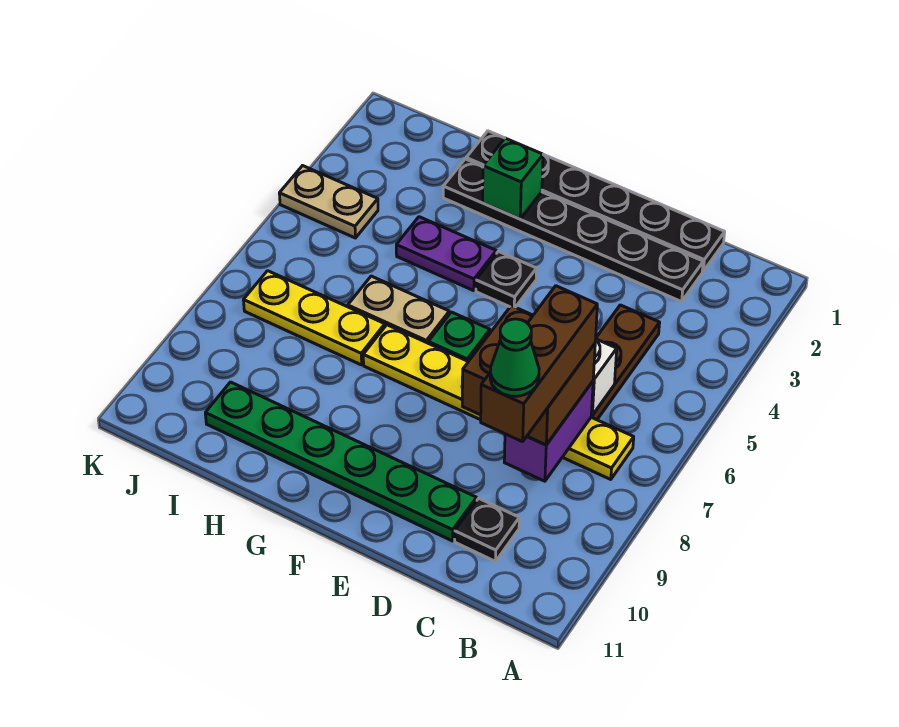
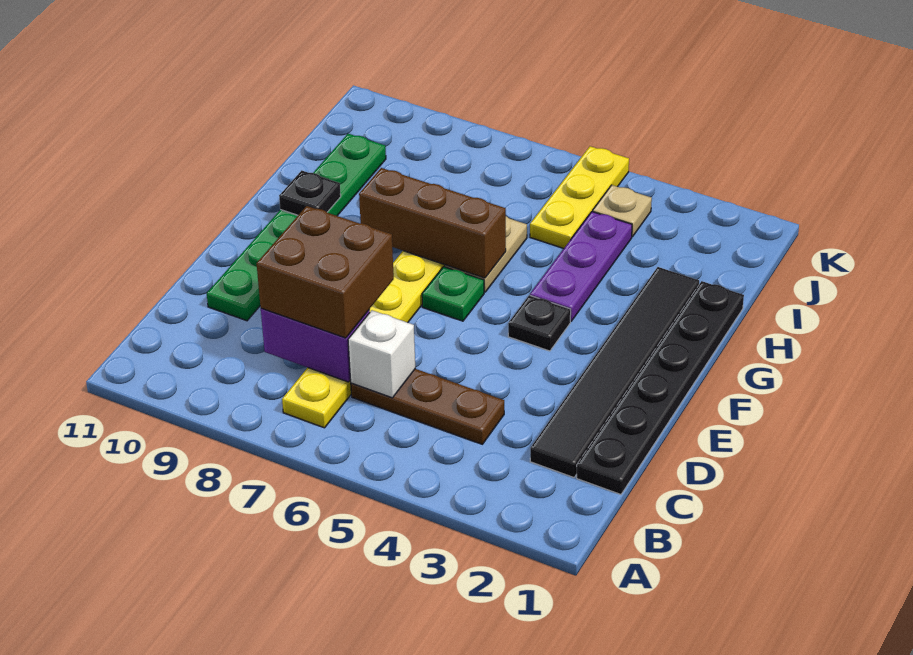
black plate C2:H2 level 1 -> black tile C2:H2 level 1
brown brick C7:C9 level 4 -> brown brick G6:G8 level 2
green cone C9 level 5 -> none
black plate C10 level 1 -> black plate G10 level 2
green brick G2 level 2 -> none
purple plate G4:H4 level 1 -> purple plate G4:I4 level 1
yellow plate H7:J7 level 1 -> yellow plate I5:K5 level 1
tan plate J4:K4 level 1 -> tan plate J4 level 1

